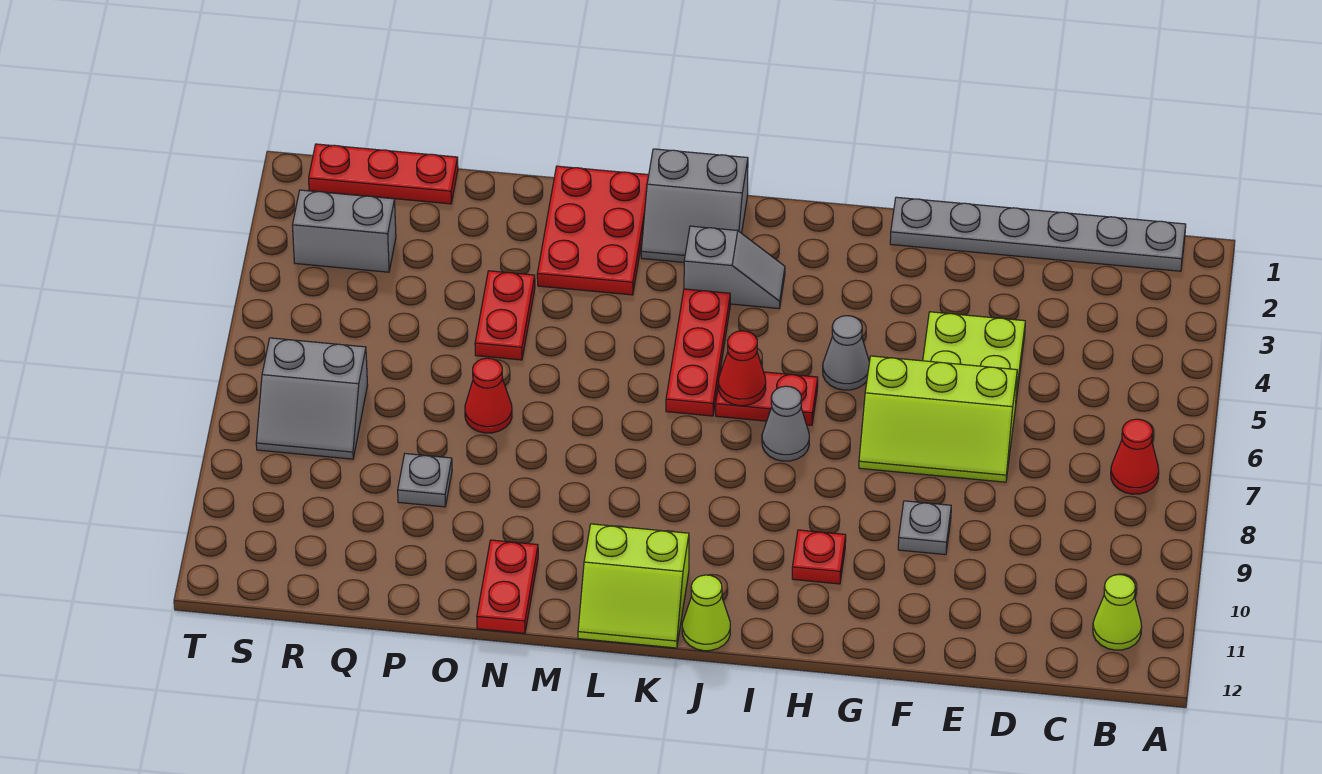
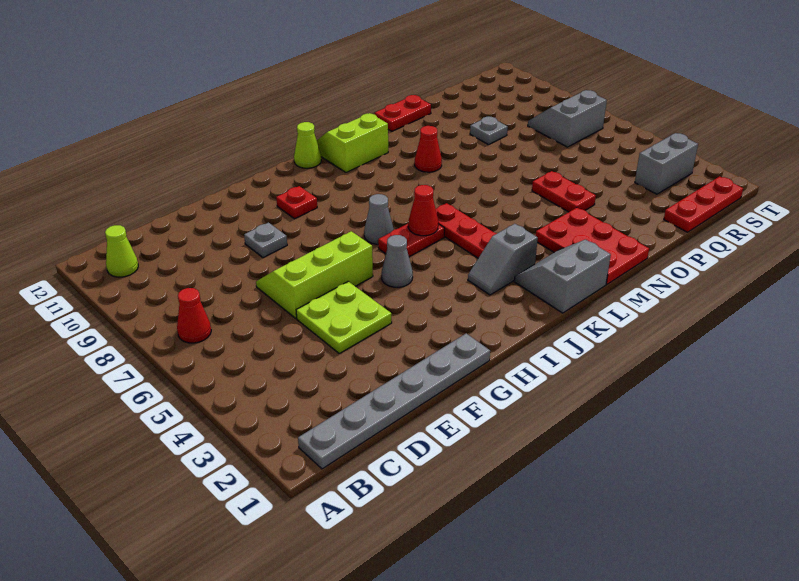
red plate N11:N12 level 1 -> red plate N12:O12 level 1
red cone O7 level 1 -> red cone M9 level 1

